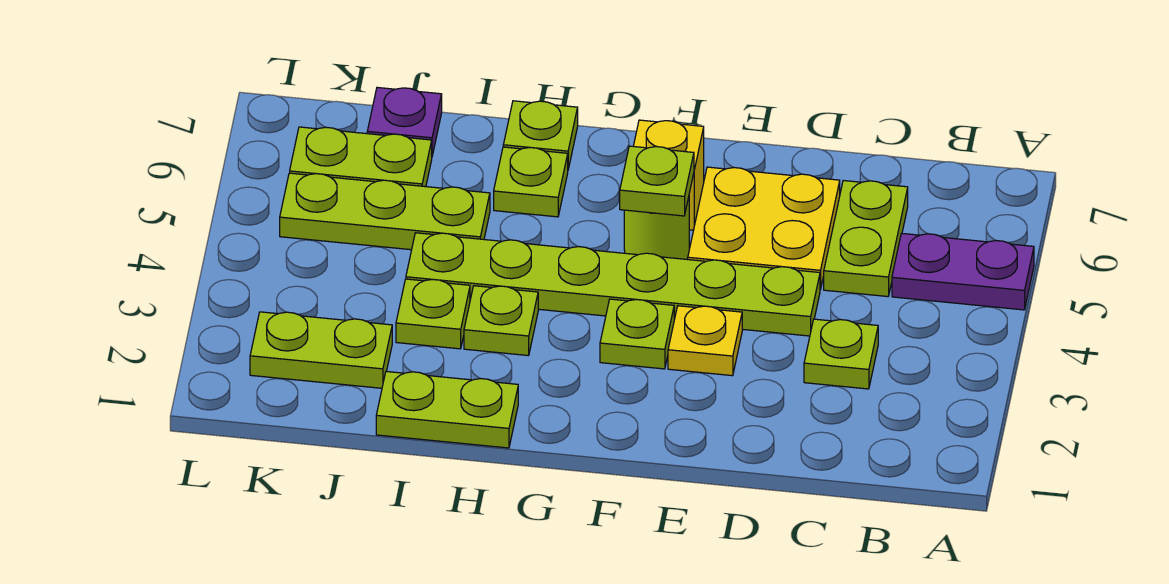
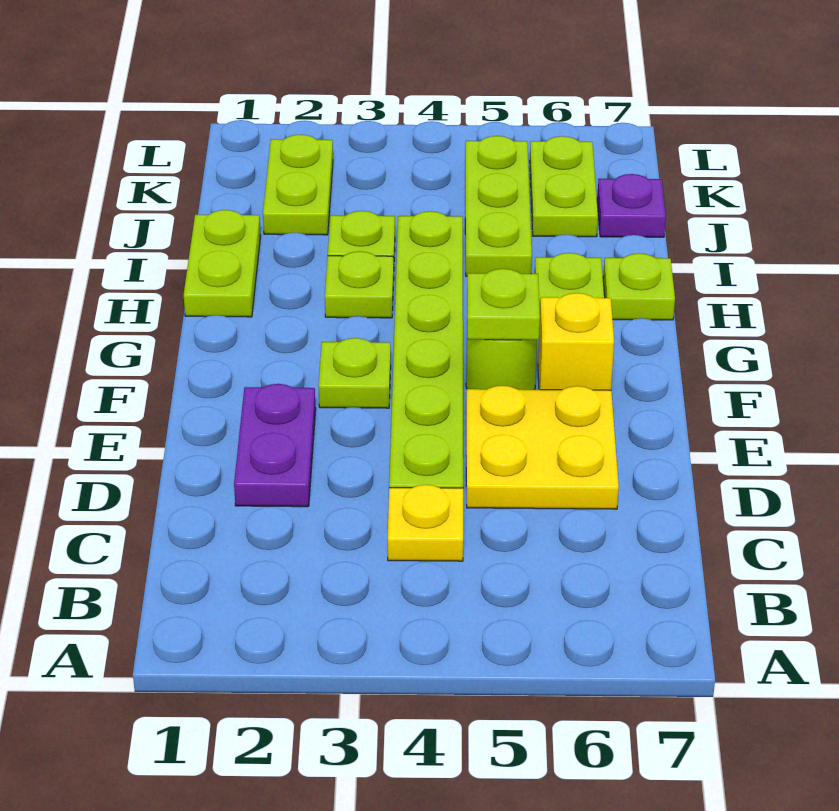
purple plate A5:B5 level 1 -> purple plate D2:E2 level 1
lime plate C3 level 1 -> none
lime plate C5:C6 level 1 -> none
yellow plate E3 level 1 -> yellow plate C4 level 1

